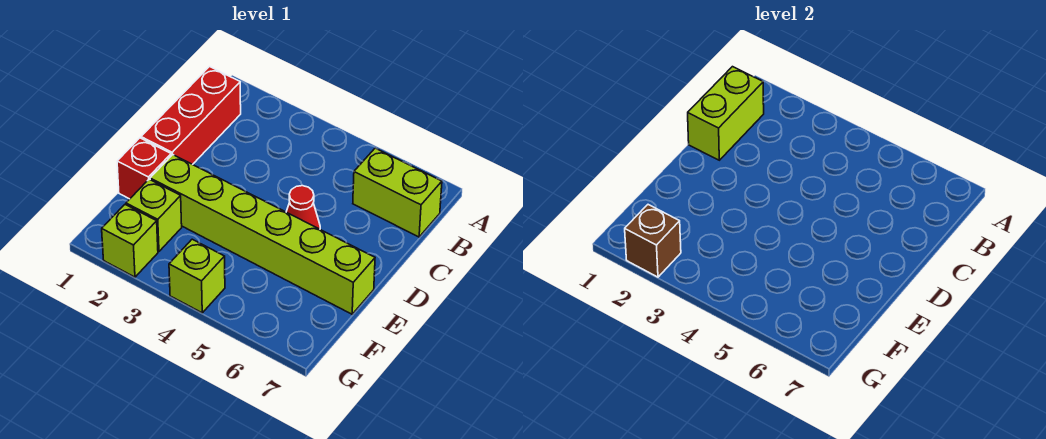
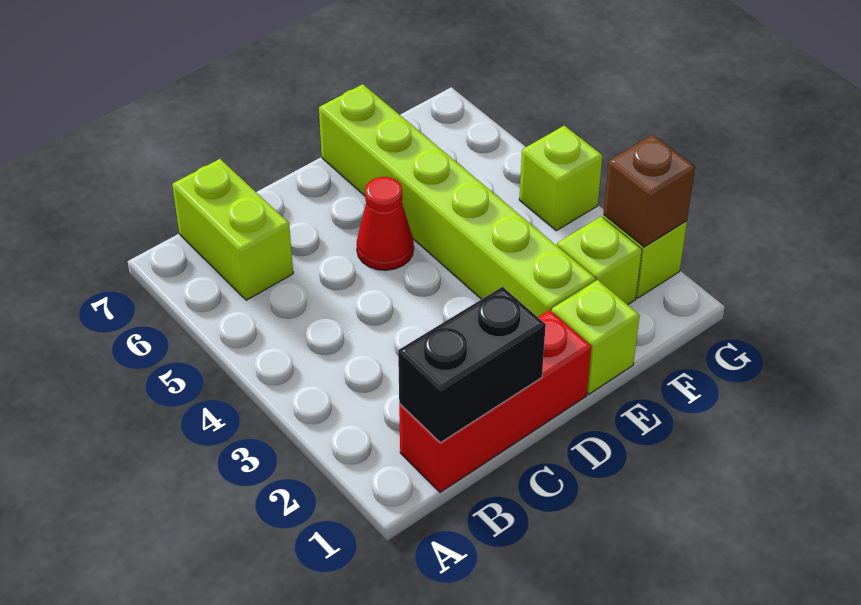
lime brick B1:C1 level 2 -> black brick B1:C1 level 2
red brick E1 level 1 -> lime brick E1 level 1

